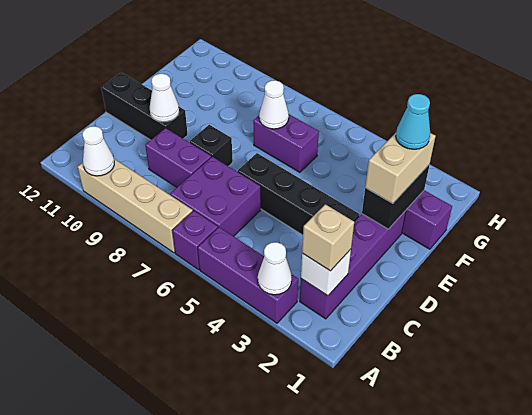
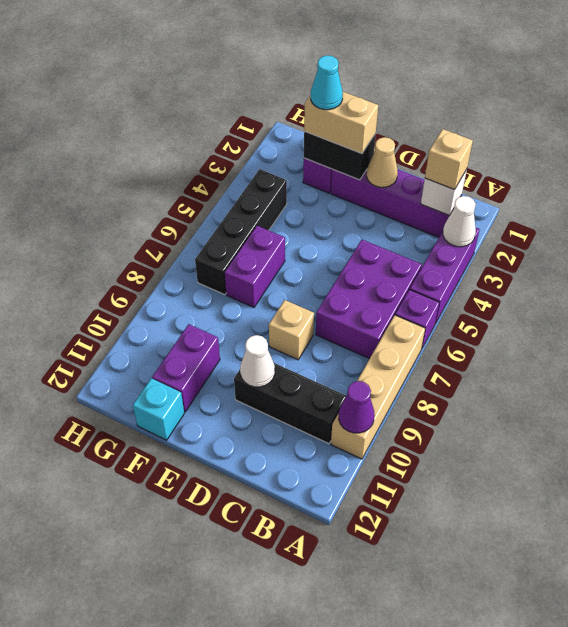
white cone A10 level 2 -> purple cone A10 level 2
purple brick B6:C7 level 1 -> purple brick B5:C7 level 1
purple brick C8:C9 level 1 -> purple brick F10:F11 level 1
none -> tan cone D2 level 2
black brick D3:D6 level 1 -> black brick G4:G7 level 1
black brick D8 level 1 -> tan brick D8 level 1
black brick D10:D12 level 1 -> black brick B10:D10 level 1
white cone F7 level 2 -> none
none -> cyan brick F12 level 1

